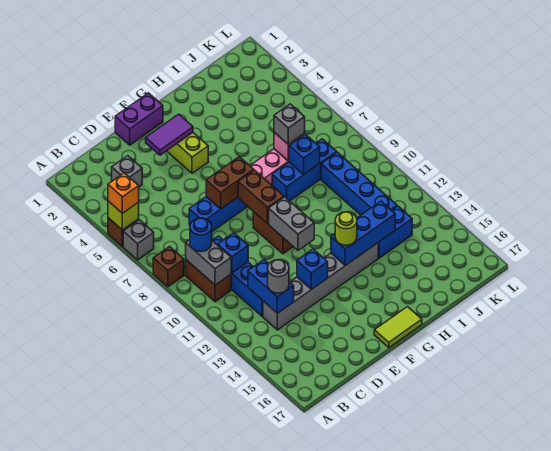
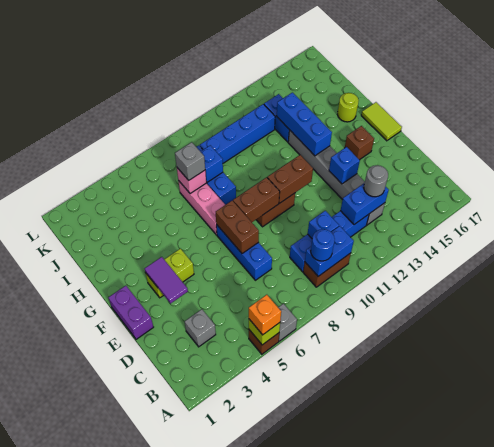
brown brick A8 level 1 -> brown brick F15 level 1
grey brick B9:B10 level 2 -> blue brick B9:B10 level 2
grey brick F10:F11 level 2 -> brown brick F10:F11 level 2
lime round brick G13 level 3 -> lime round brick H16 level 1

